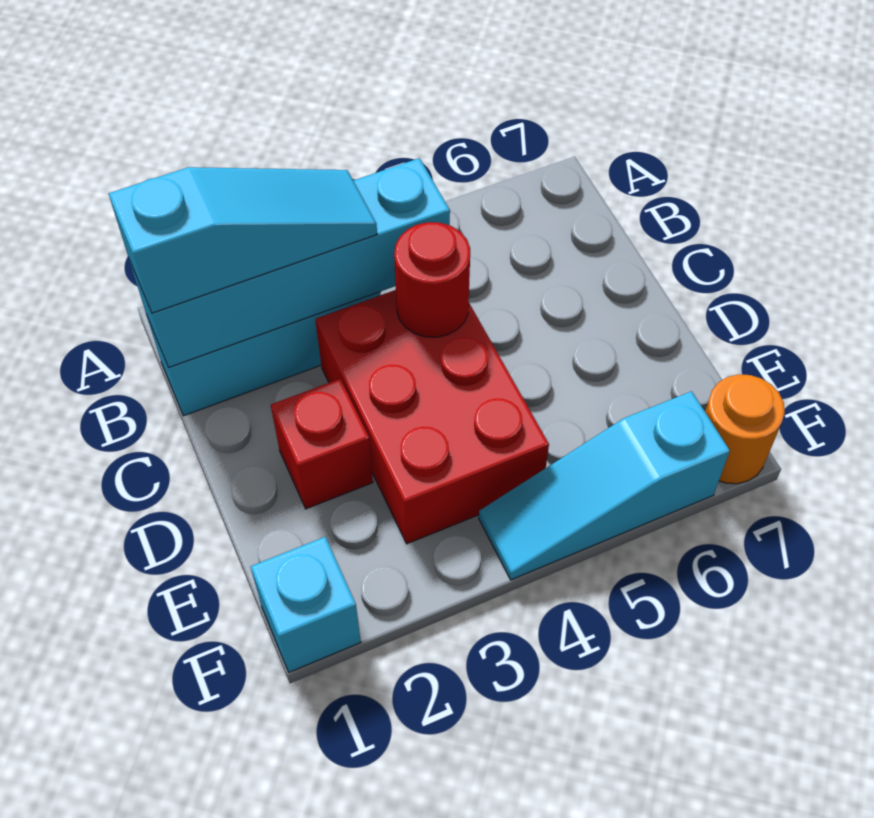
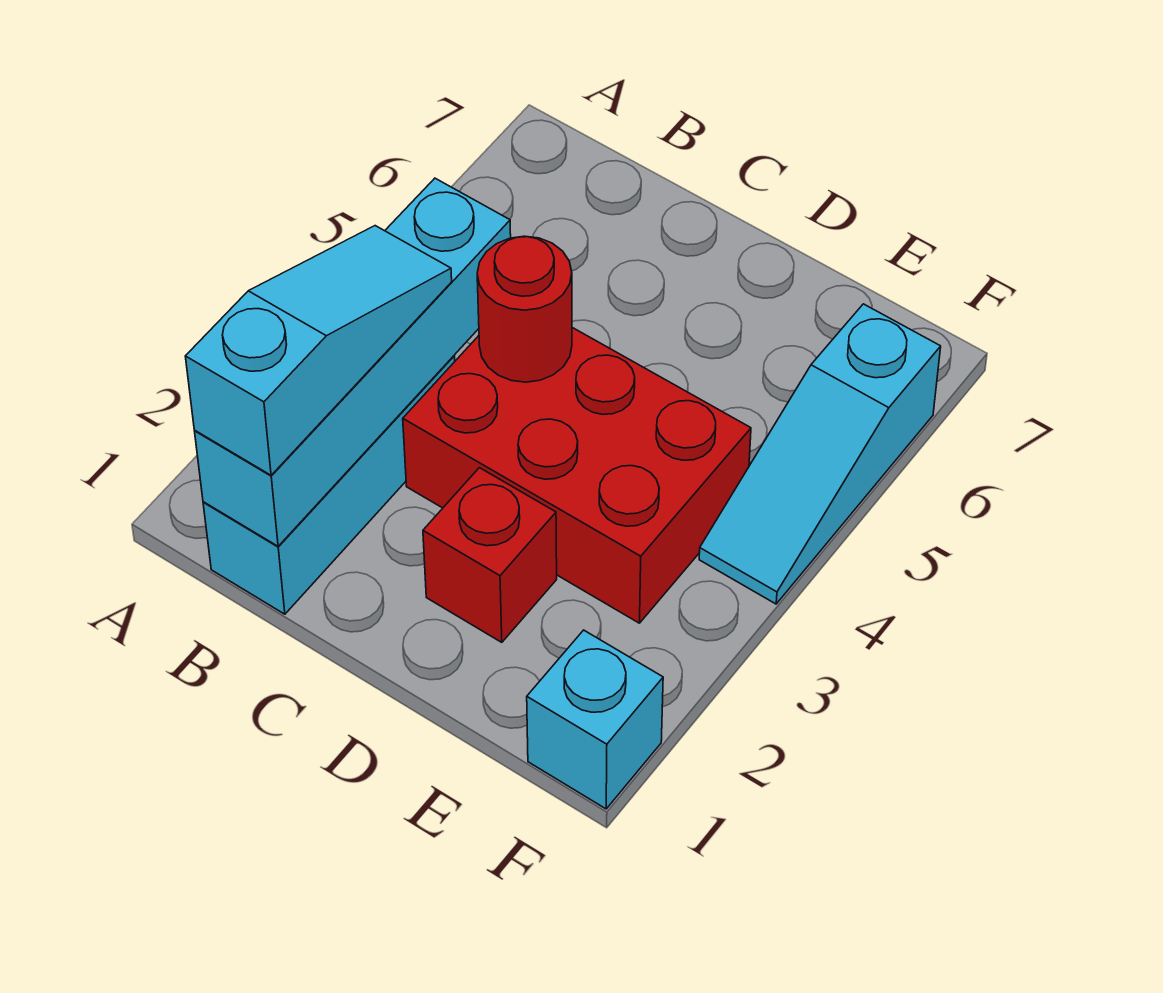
orange round brick F7 level 1 -> none

